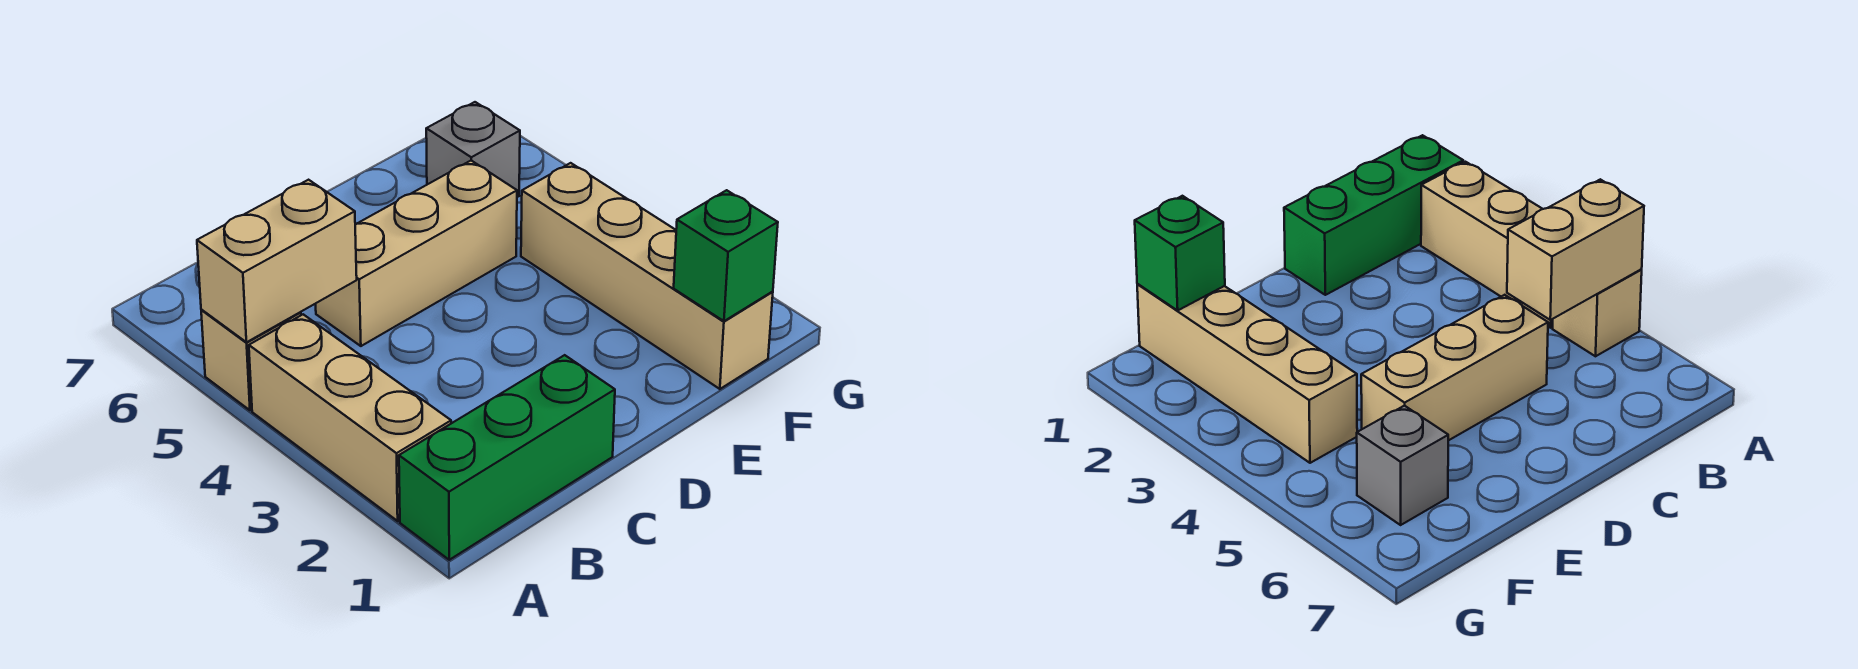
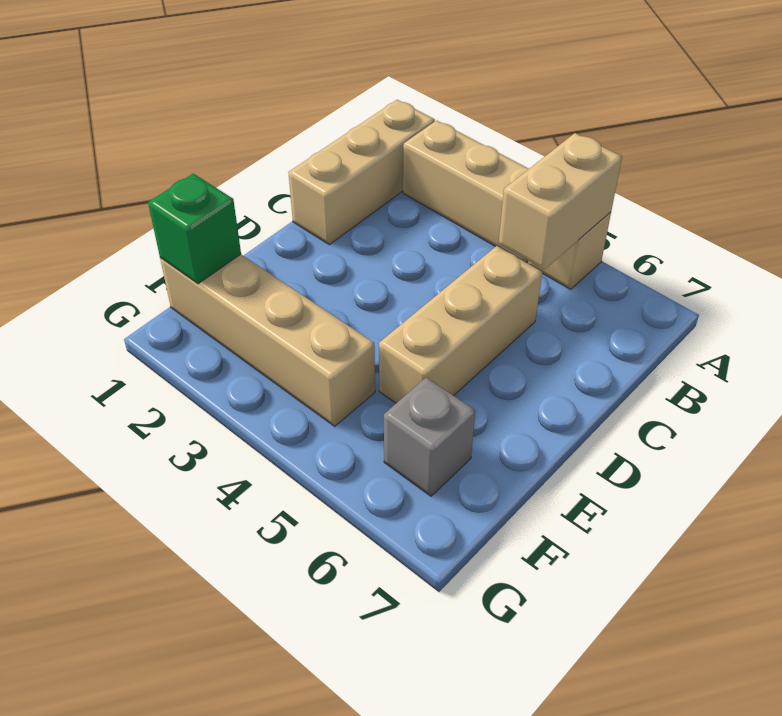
green brick A1:C1 level 1 -> tan brick A1:C1 level 1

